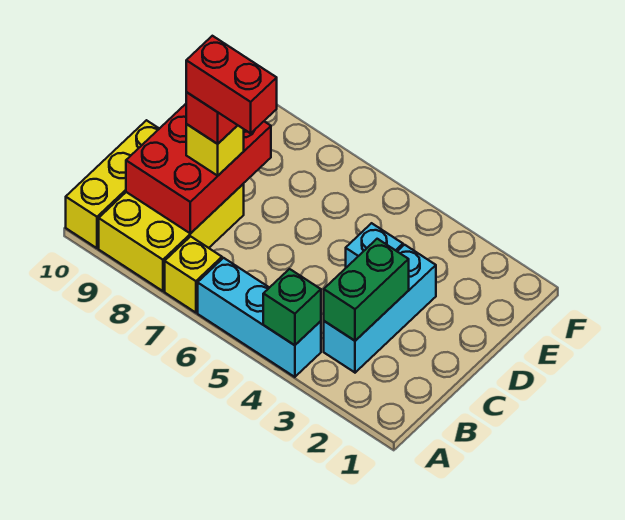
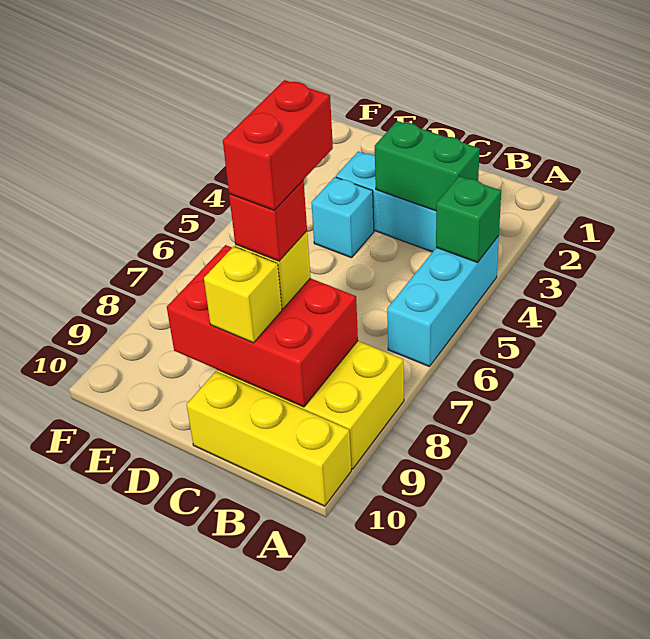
yellow brick A7 level 1 -> yellow brick C9 level 3

